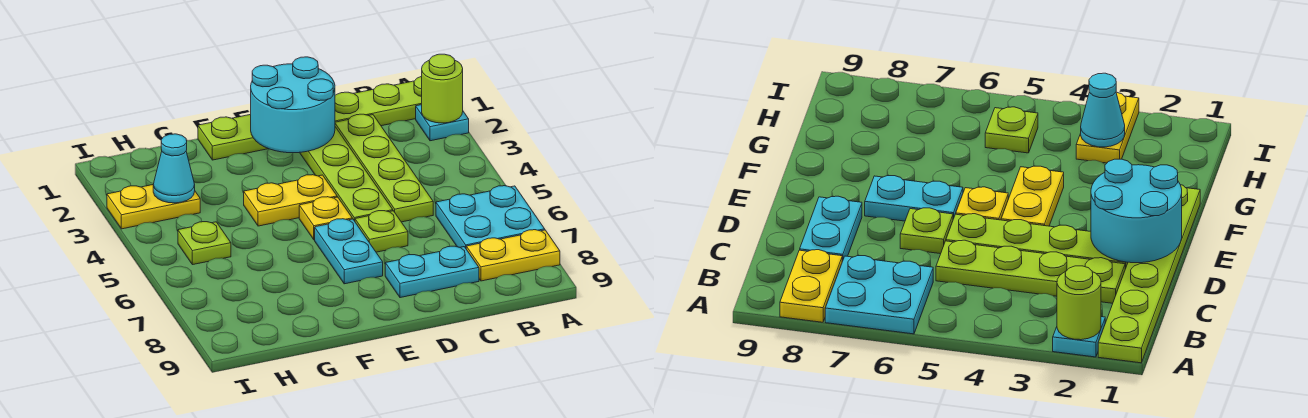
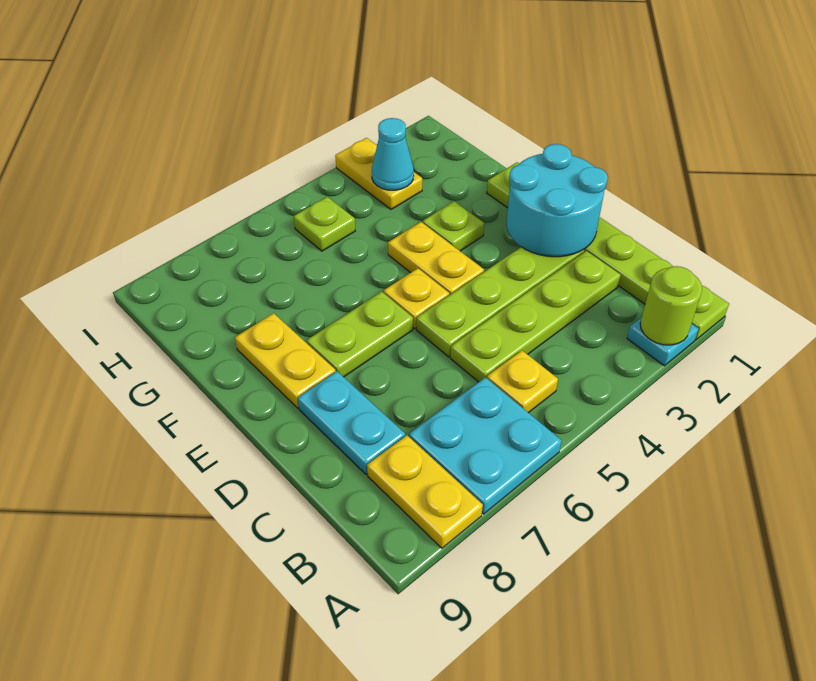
none -> yellow plate B5 level 1
lime plate D6 level 1 -> lime plate F3 level 1
cyan plate E6:E7 level 1 -> lime plate E6:E7 level 1
none -> yellow plate E8:F8 level 1

